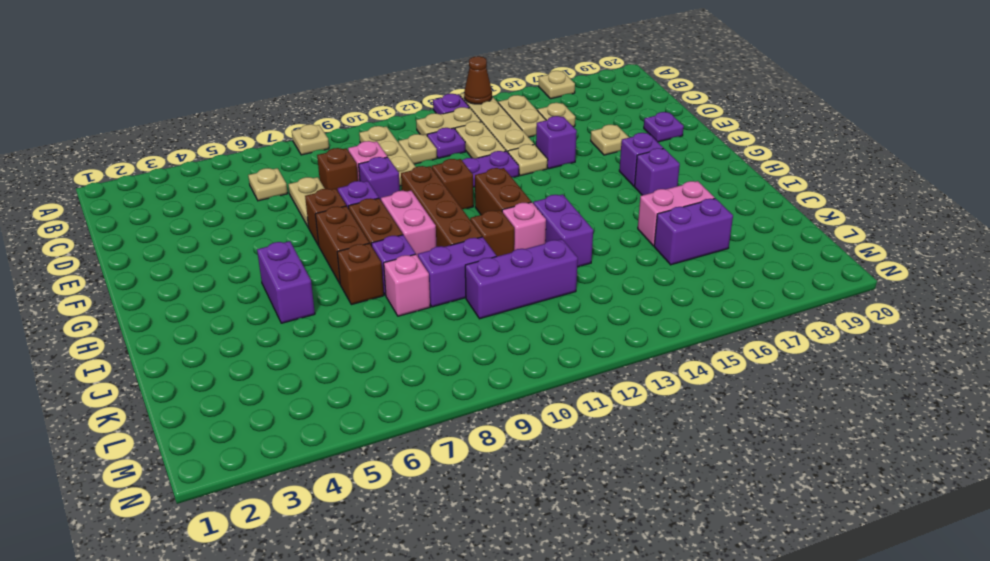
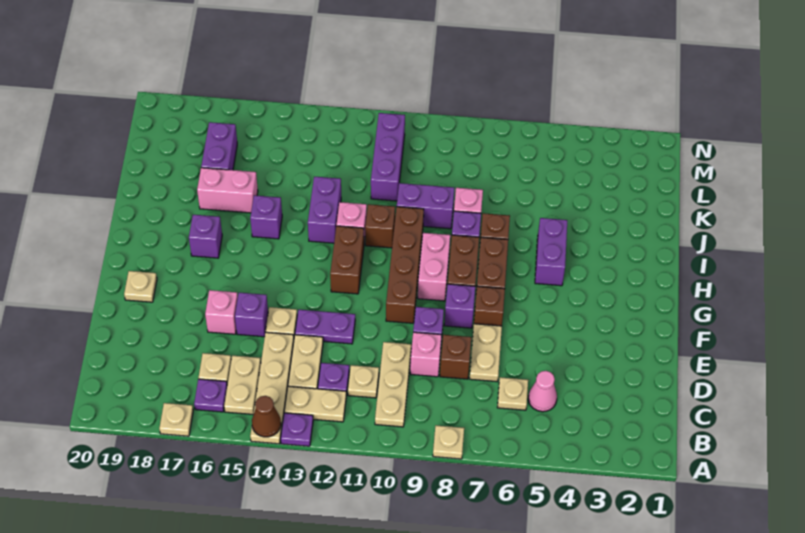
none -> pink cone C5 level 1
none -> pink brick E16 level 1
tan plate E17 level 1 -> tan plate F19 level 1
purple plate E19 level 1 -> purple plate B16 level 1
brown brick F11 level 1 -> none
purple brick G17 level 1 -> purple brick I15 level 1
purple brick K10:K12 level 1 -> purple brick K11:M11 level 1
purple brick K16:K17 level 1 -> purple brick K17:L17 level 1

